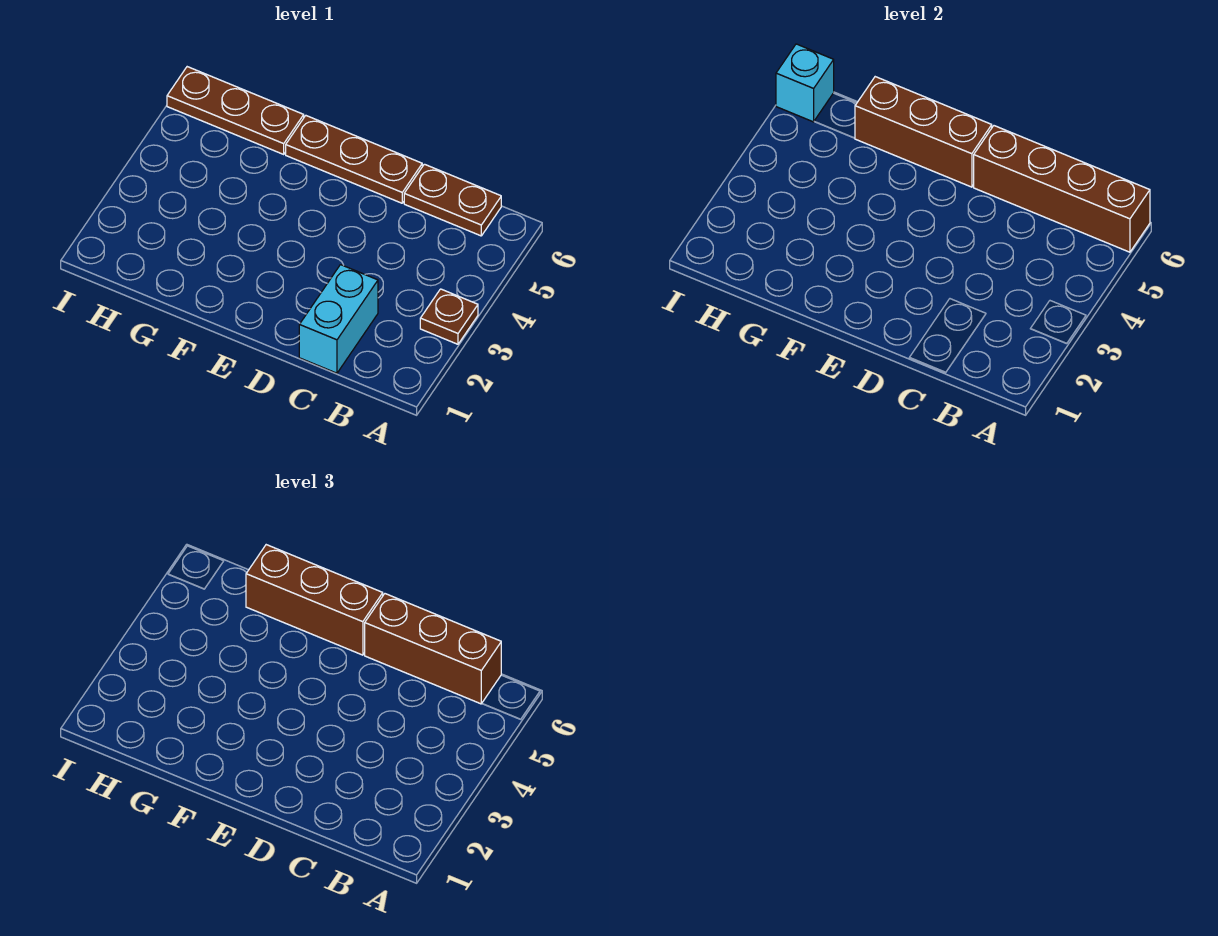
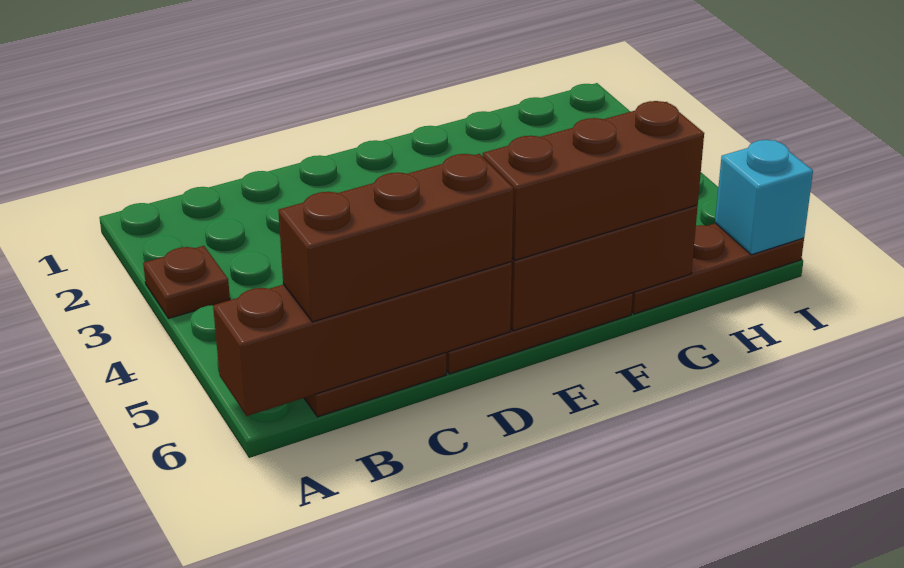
cyan brick C1:C2 level 1 -> none

